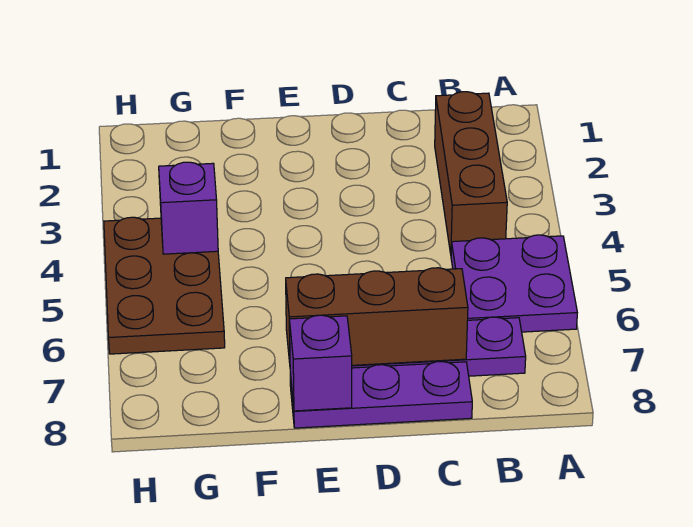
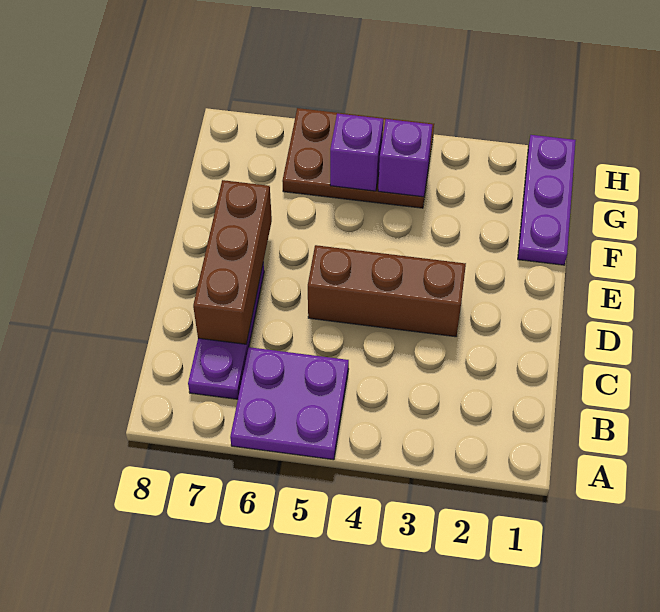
brown brick B2:B4 level 1 -> brown brick D3:D5 level 1
purple plate C8:E8 level 1 -> purple plate F1:H1 level 1
purple brick E8 level 2 -> purple brick G5 level 2

